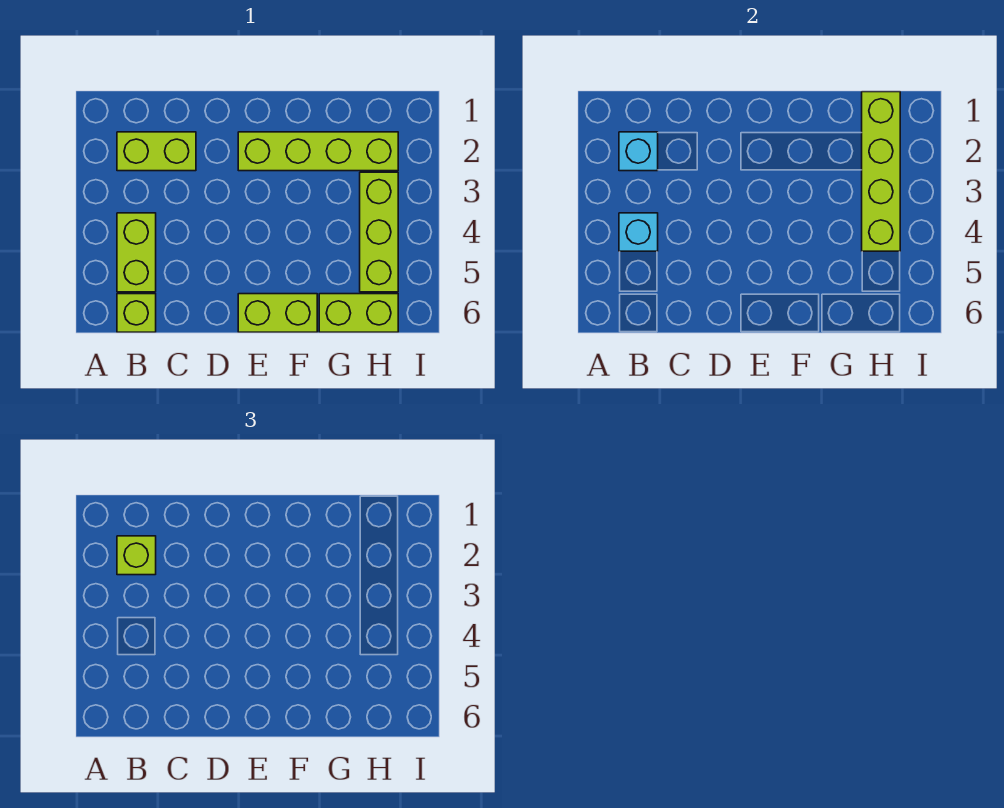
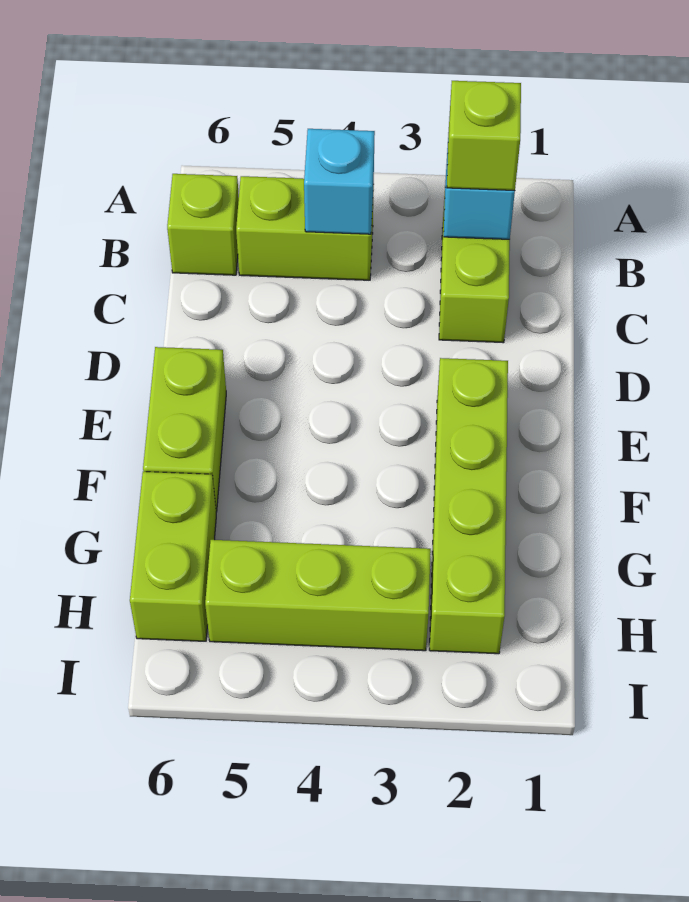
lime brick H1:H4 level 2 -> none

